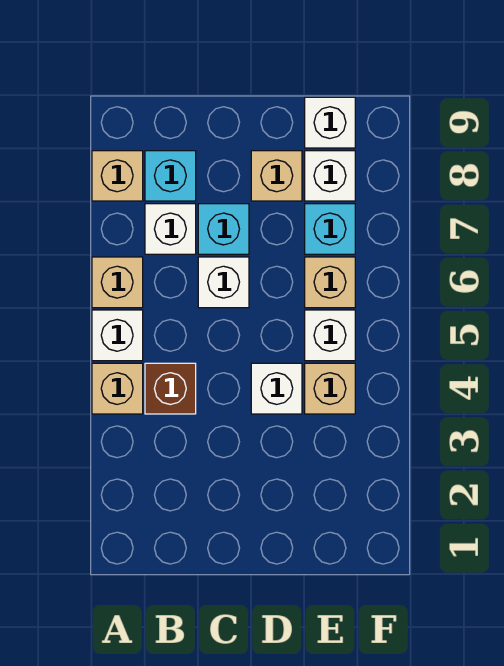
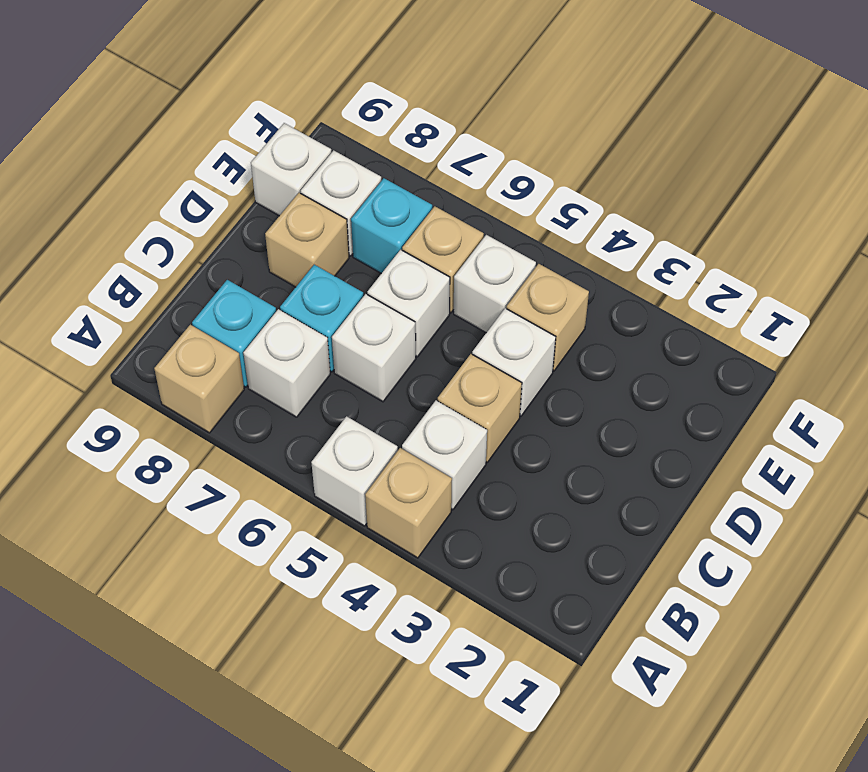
tan brick A6 level 1 -> tan brick C4 level 1
brown brick B4 level 1 -> white brick B4 level 1
none -> white brick D6 level 1

